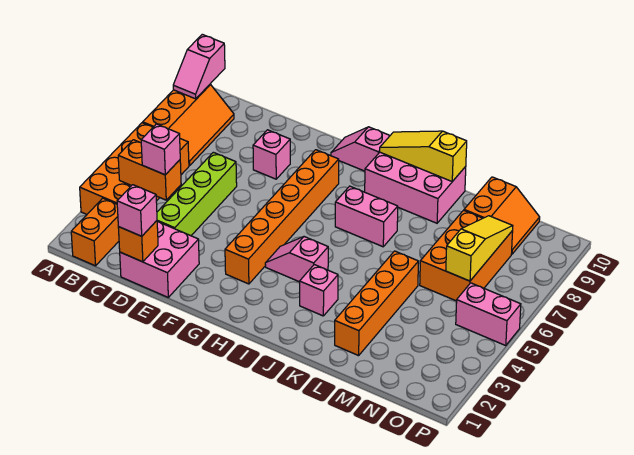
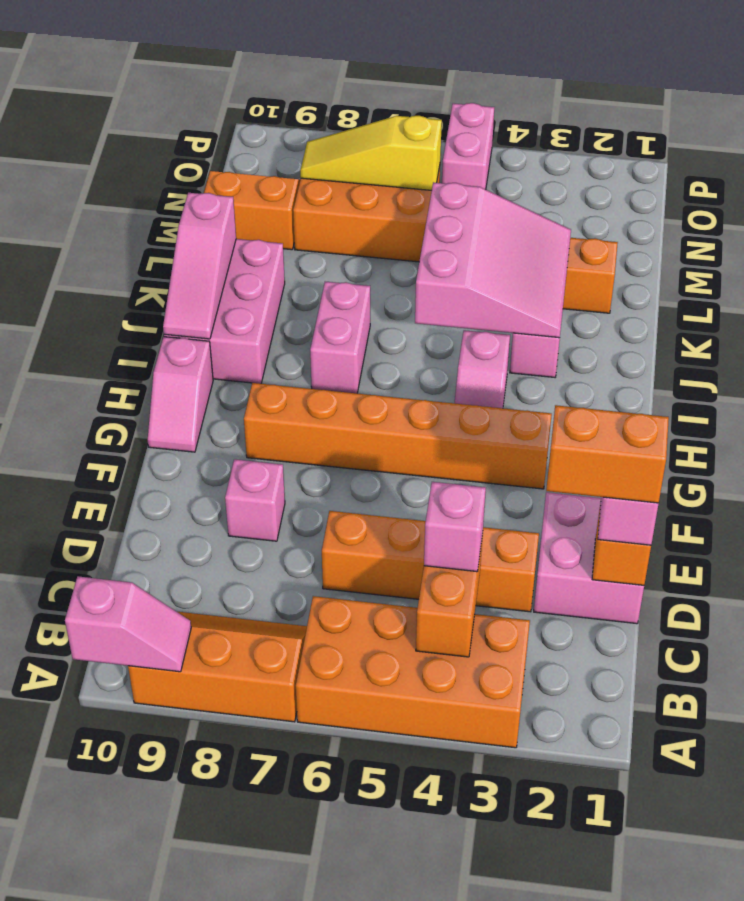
orange brick B1:B2 level 1 -> orange brick D1:D2 level 4
lime brick D3:D6 level 1 -> orange brick D3:D6 level 1
yellow slope I10:K10 level 2 top K -> pink slope I10:K10 level 2 top K
none -> pink slope J3:L5 level 2 top 5

